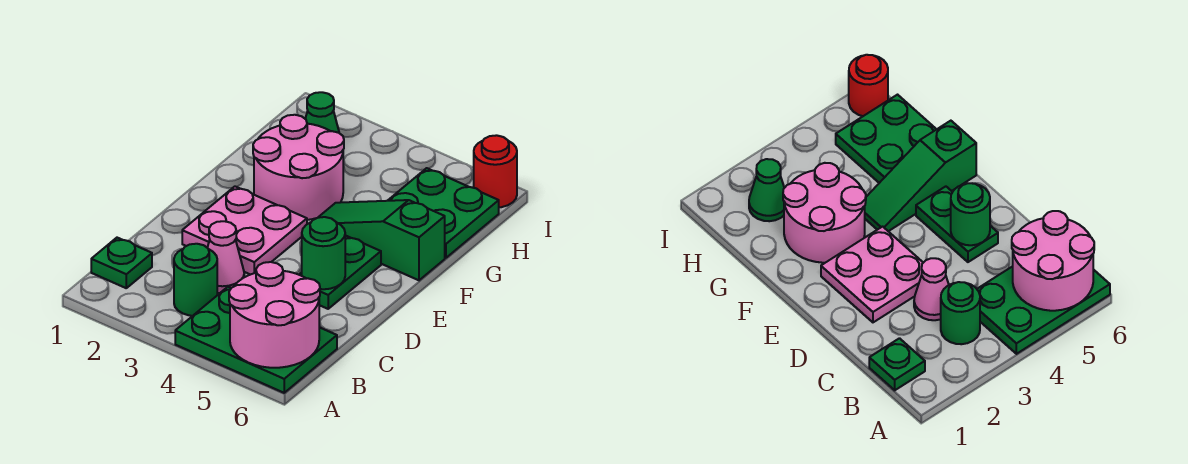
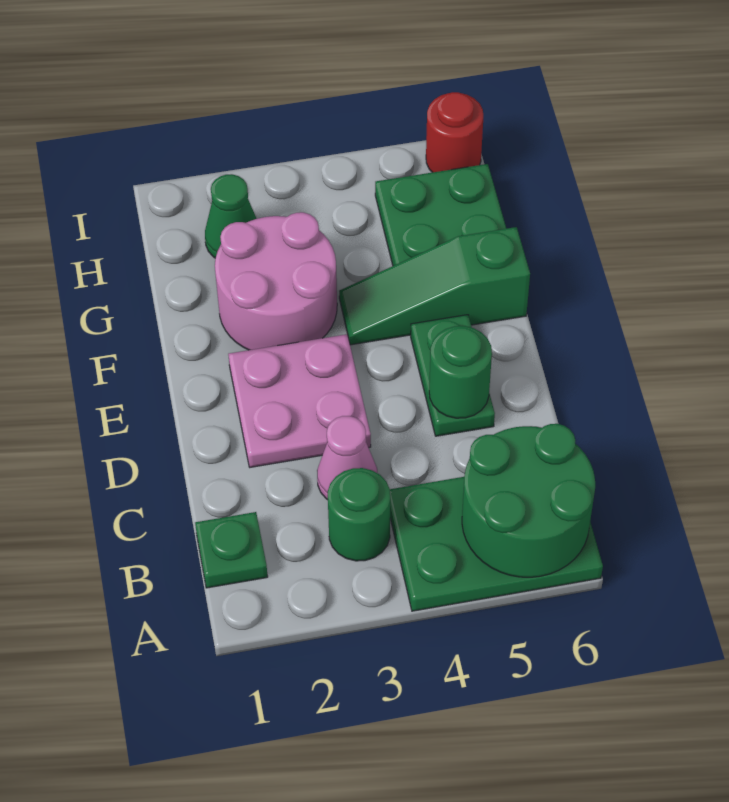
pink round brick A5:B6 level 2 -> green round brick A5:B6 level 2

